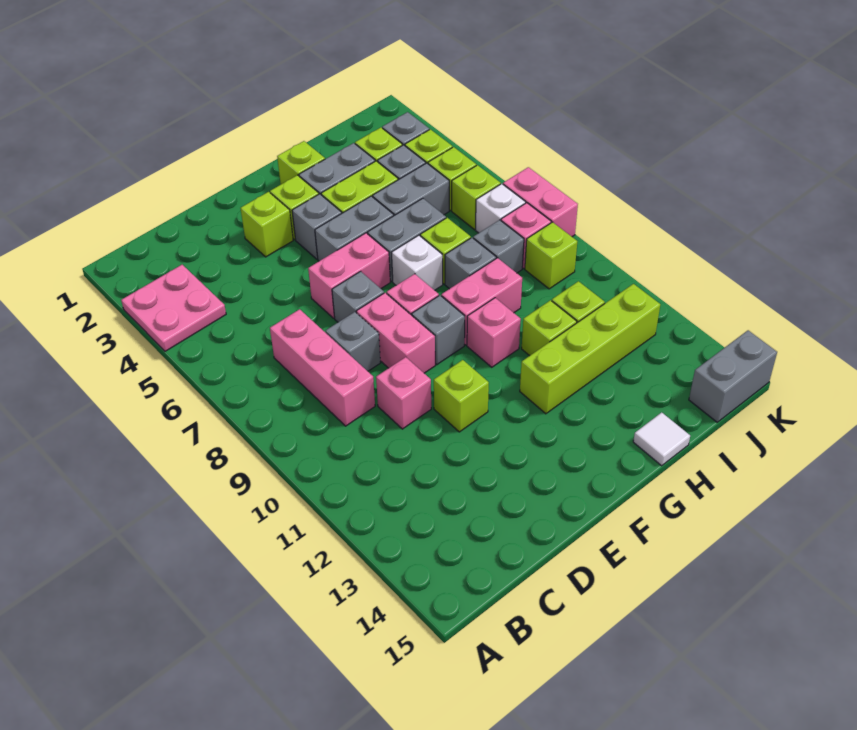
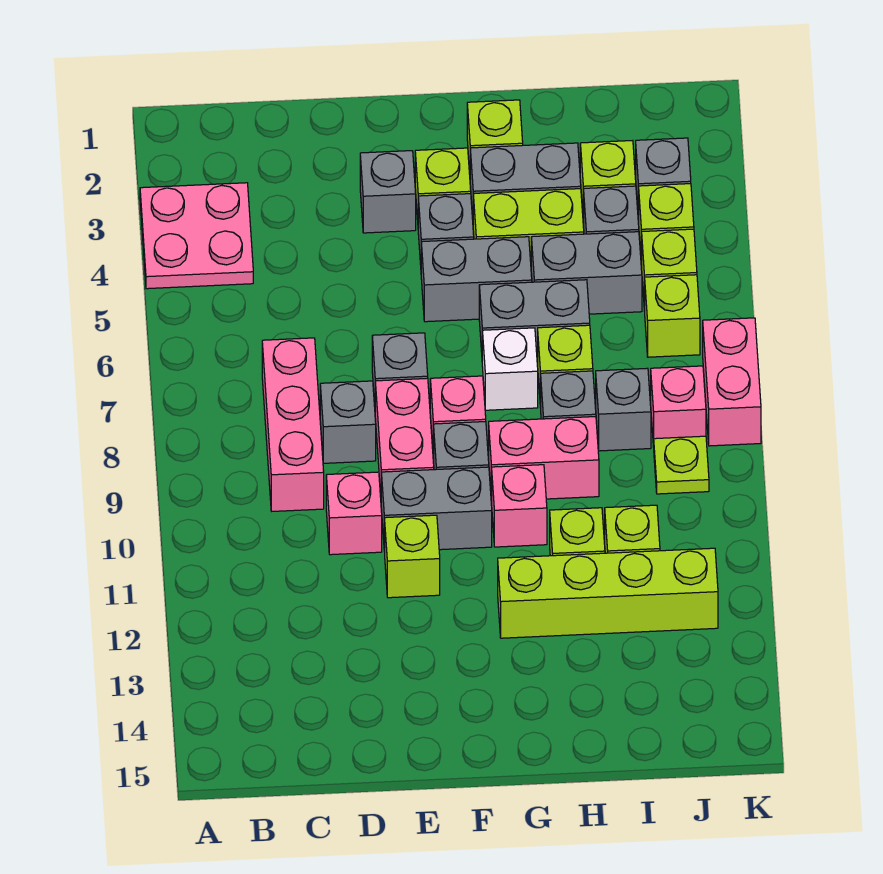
lime brick E3 level 1 -> grey brick E3 level 1
pink brick E6:F6 level 1 -> none
white tile H15 level 1 -> none
white brick J7 level 1 -> none
lime brick J9 level 1 -> lime plate J9 level 1
grey brick J15:K15 level 1 -> grey brick E10:F10 level 1

